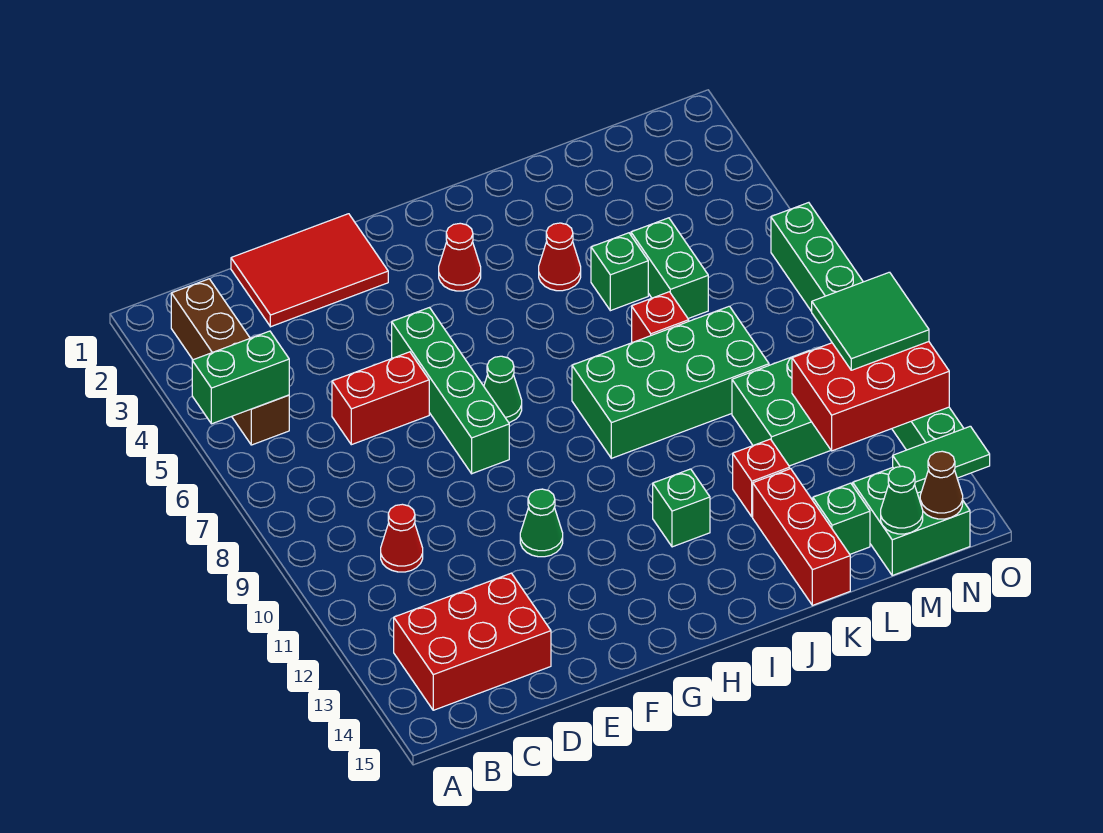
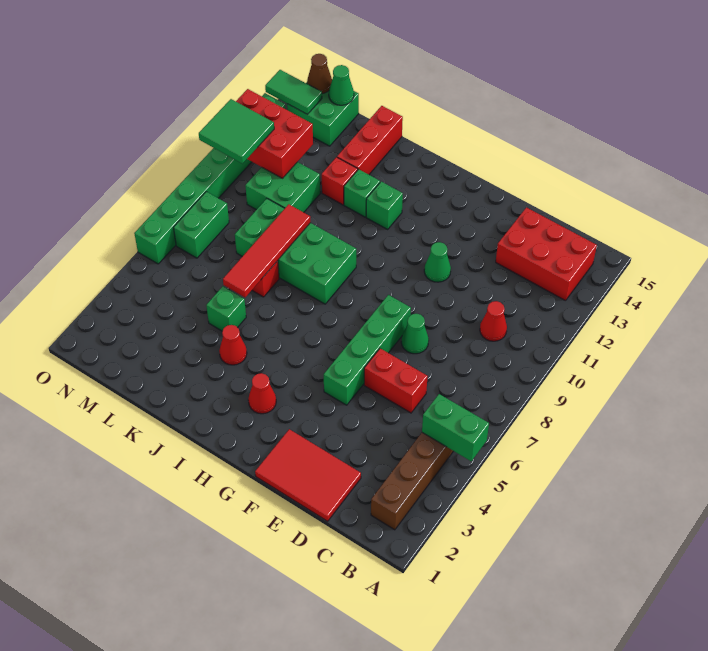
green cone G7 level 1 -> green cone E8 level 1
none -> red tile K6:K9 level 2
green brick L5:L6 level 1 -> green brick N7:N8 level 1
green brick L14 level 1 -> green brick J12 level 1

